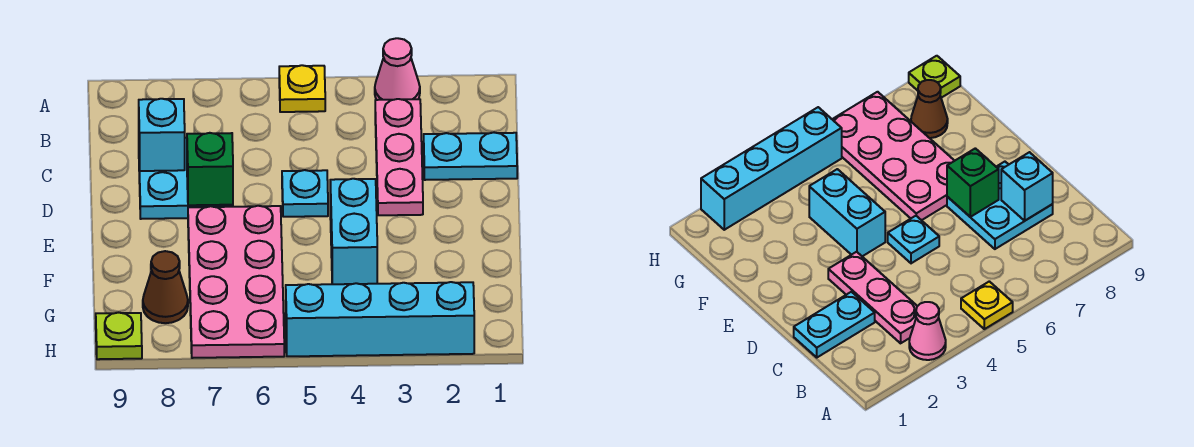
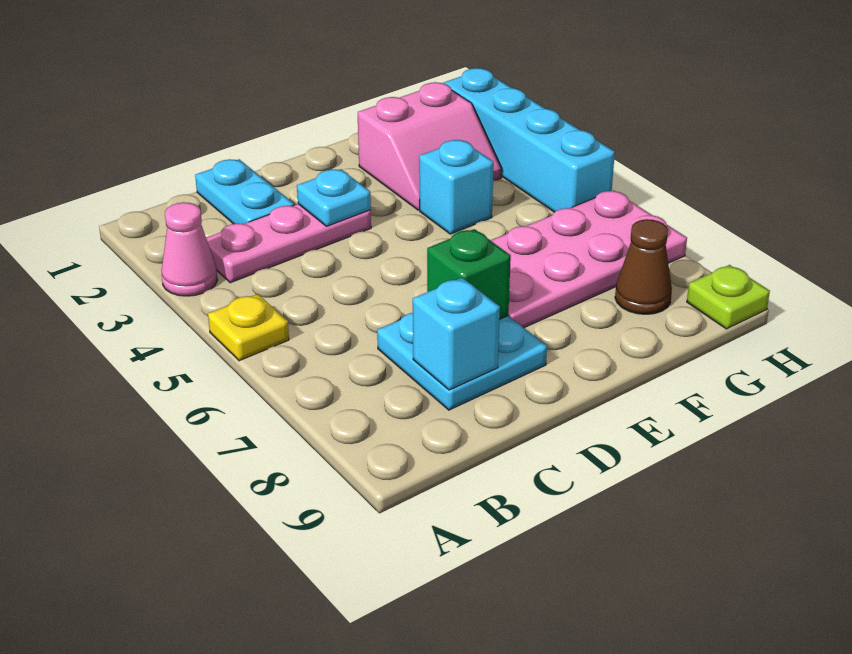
cyan plate D5 level 1 -> cyan plate D3 level 2
cyan brick E4:F4 level 1 -> cyan brick F4 level 1
none -> pink slope F2:G3 level 1 top 2

